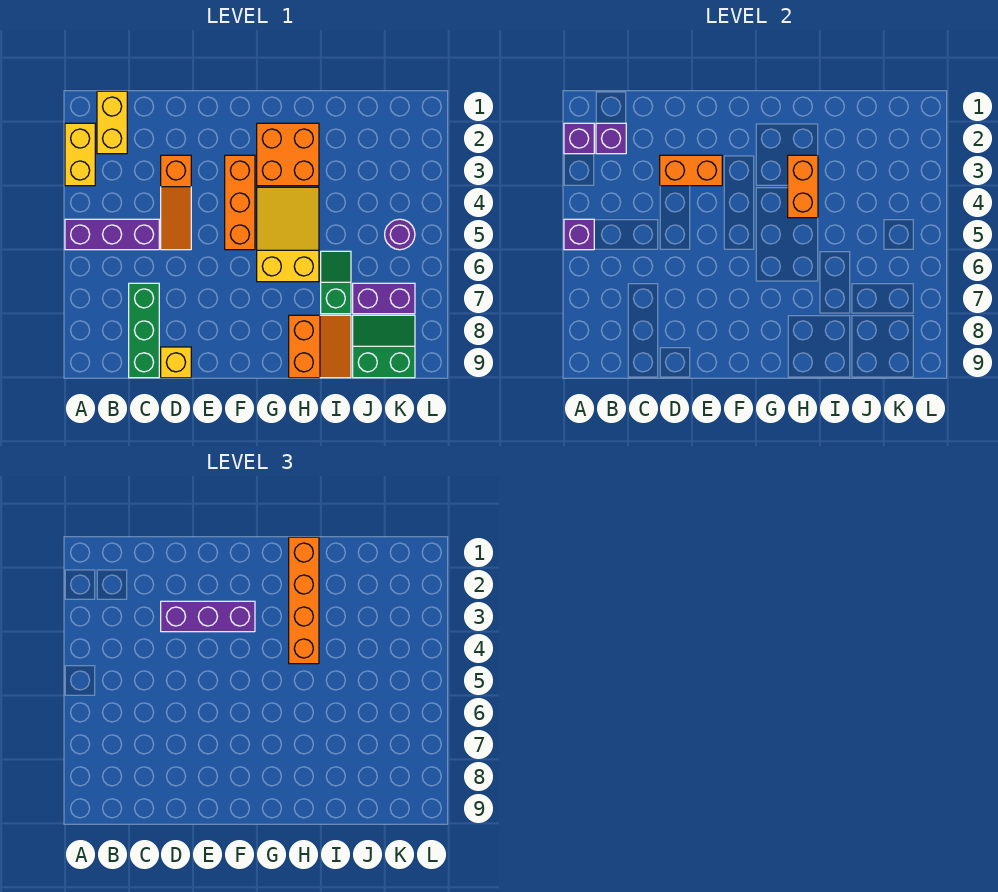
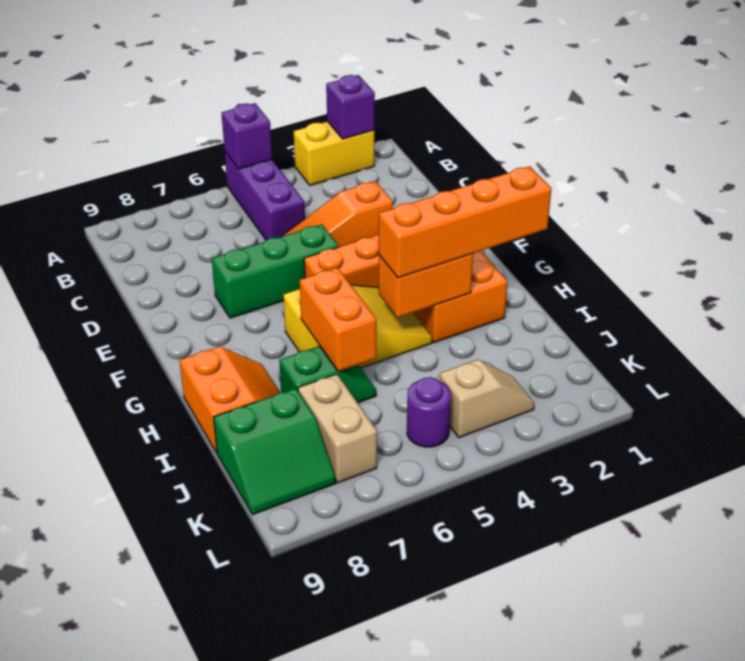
yellow brick B1:B2 level 1 -> none
purple brick B2 level 2 -> none
green brick C7:C9 level 1 -> green brick E5:E7 level 1
orange brick D3:E3 level 2 -> orange brick H6:I6 level 2
purple brick D3:F3 level 3 -> none
yellow brick D9 level 1 -> none
orange slope H8:I9 level 1 top H -> orange slope H8:I9 level 1 top 9
purple brick J7:K7 level 1 -> tan brick J7:K7 level 1
green slope J8:K9 level 1 top 9 -> green slope J8:K9 level 1 top J
none -> tan slope K3:K4 level 1 top 4

